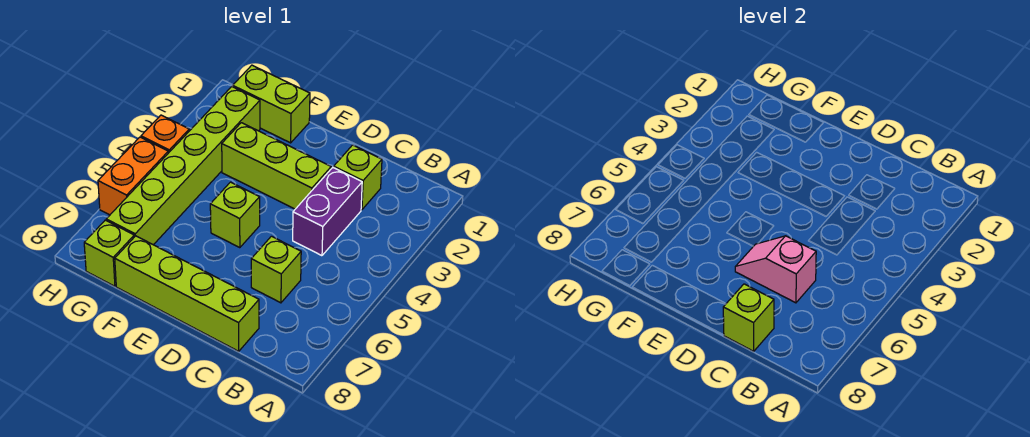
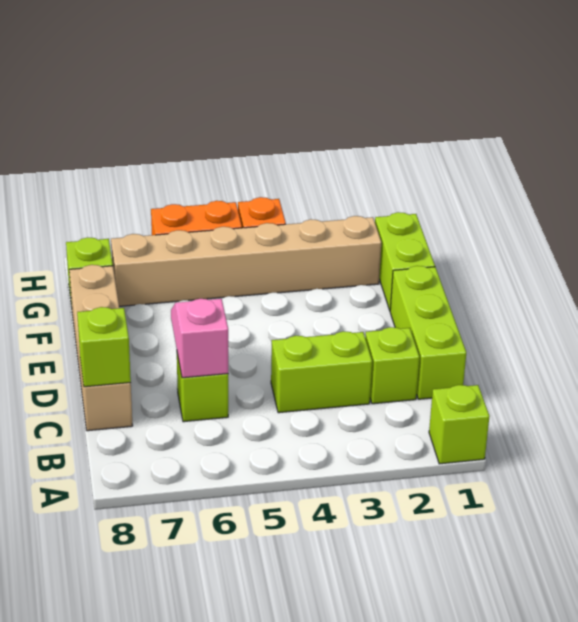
purple brick C3:C4 level 1 -> lime brick C3:C4 level 1
lime brick C8:F8 level 1 -> tan brick C8:F8 level 1
lime brick D3:F3 level 1 -> lime brick C1:E1 level 1
lime brick E5 level 1 -> lime brick A1 level 1
lime brick G2:G7 level 1 -> tan brick G2:G7 level 1

